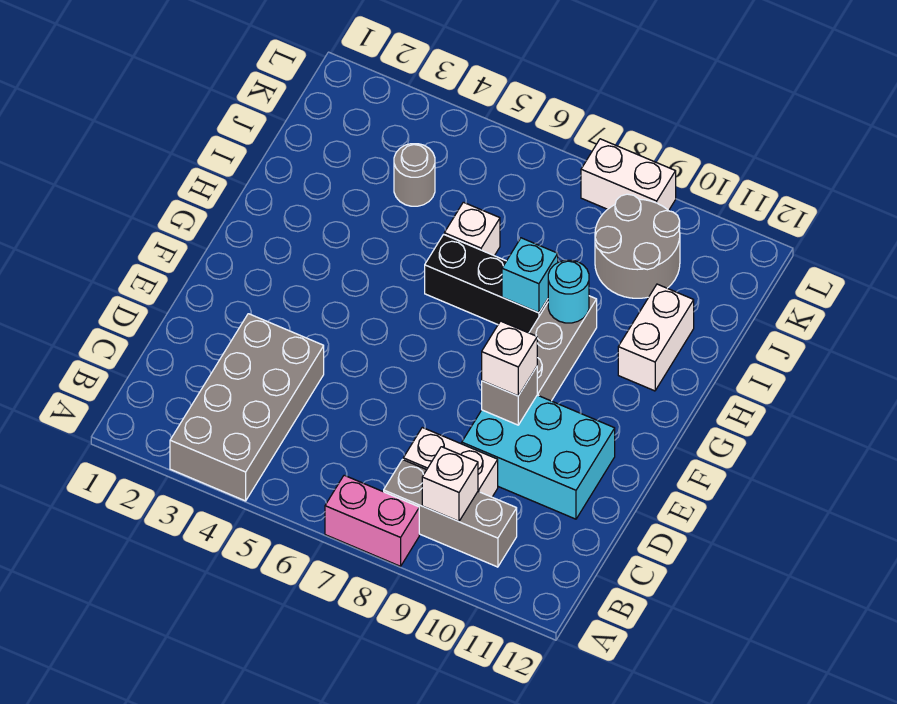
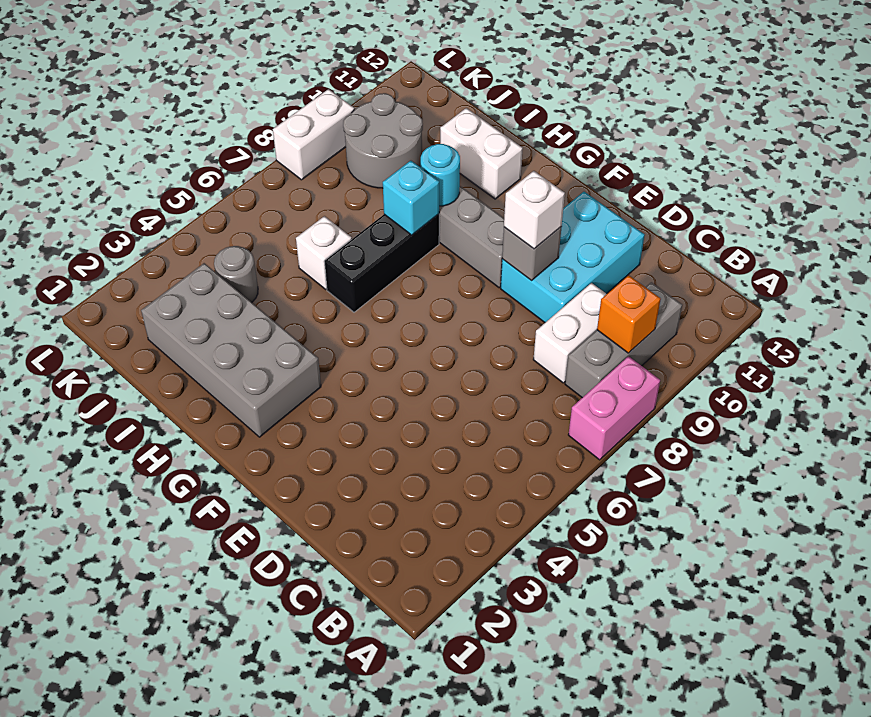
grey brick A3:D4 level 1 -> grey brick G2:J3 level 1
white brick B9 level 2 -> orange brick B9 level 2

